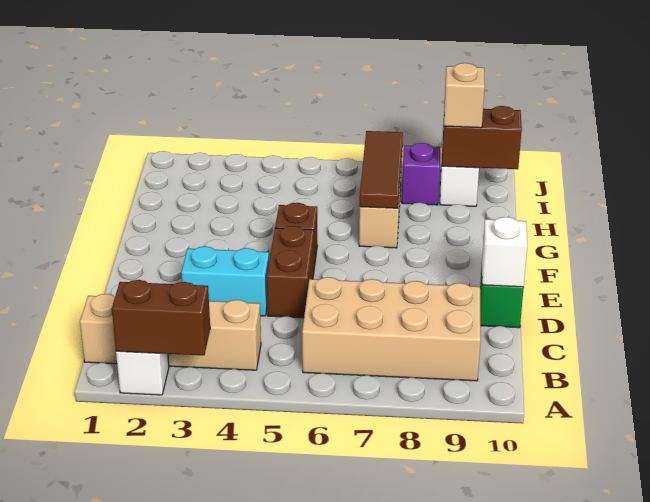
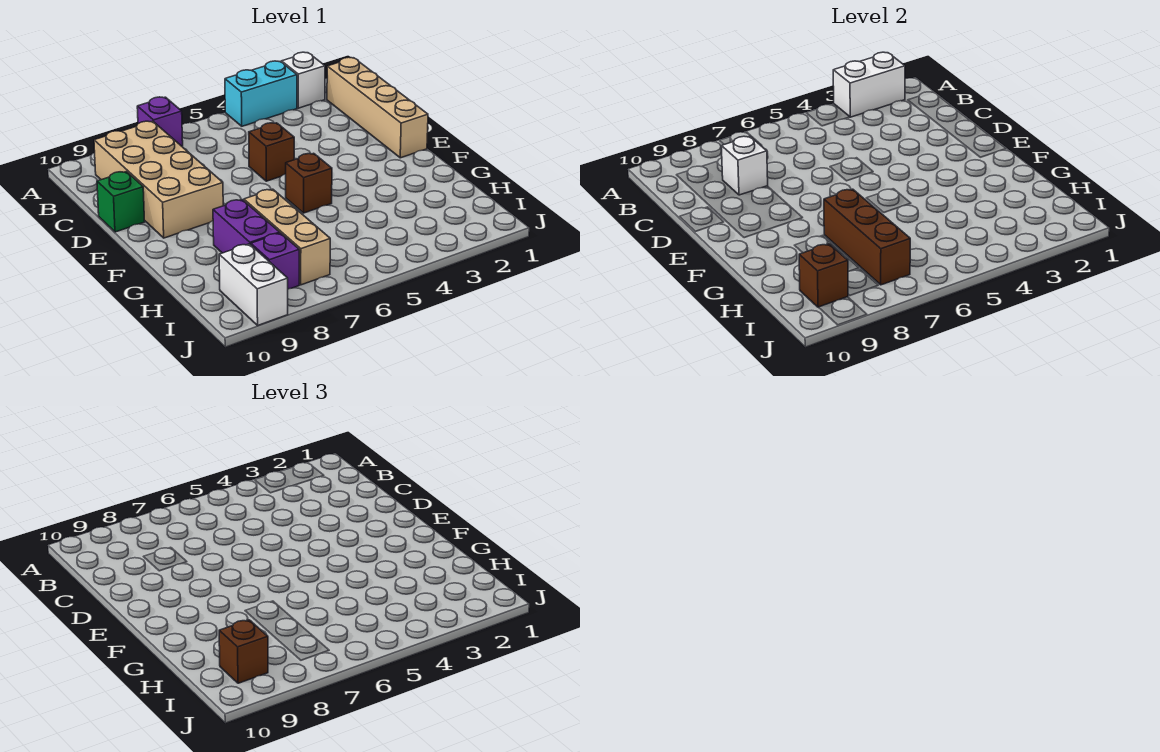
brown brick A2:A3 level 2 -> white brick A2:A3 level 2
none -> purple brick A7 level 1
tan brick B1:B4 level 1 -> tan brick B1:E1 level 1
tan brick B6:C9 level 1 -> tan brick B8:E9 level 1
cyan brick D3:D4 level 1 -> cyan brick A3:A4 level 1
brown brick D5:E5 level 1 -> brown brick D5 level 1
white brick D10 level 2 -> white brick C8 level 2
brown tile G7:I7 level 2 -> brown brick G7:I7 level 2
none -> purple brick G8:H8 level 1
brown brick I9:I10 level 2 -> brown brick I9 level 2
tan brick I9 level 3 -> brown brick I9 level 3

